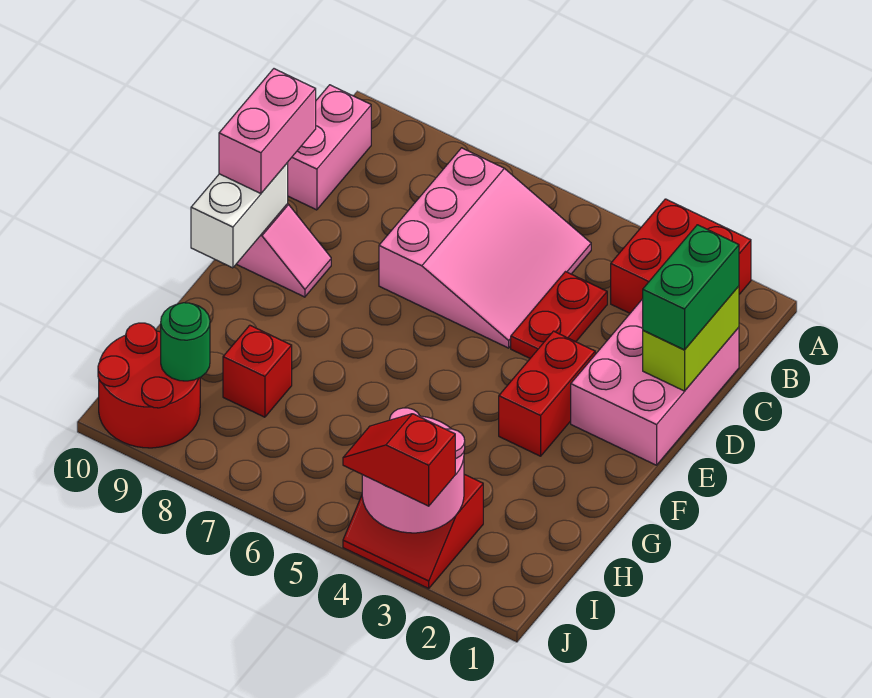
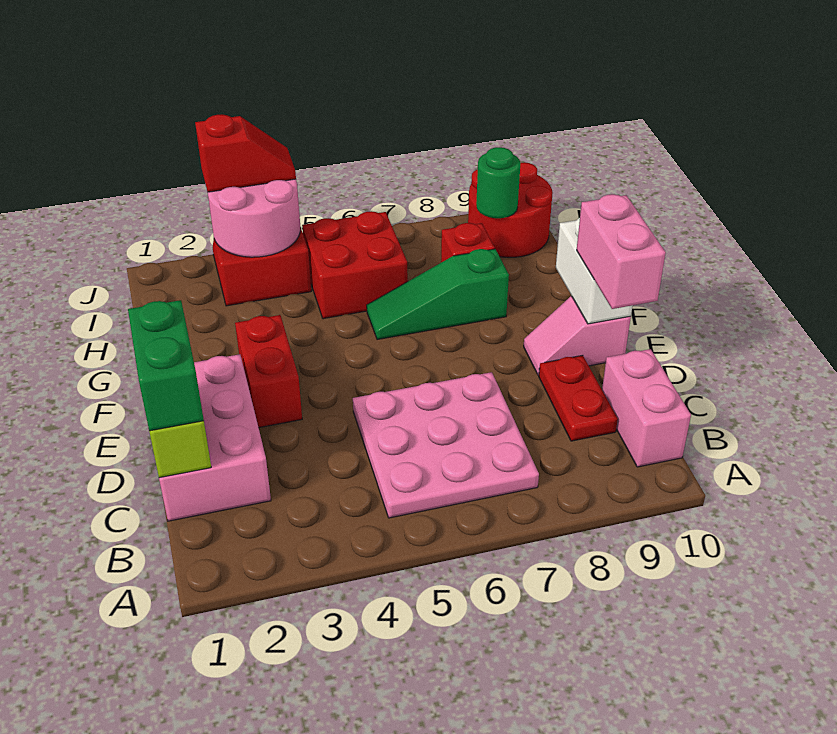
red brick A2:B3 level 1 -> red brick H5:I6 level 1
pink slope B5:D7 level 1 top 7 -> pink plate B5:D7 level 1
red plate C4:D4 level 1 -> red plate C9:D9 level 1
none -> green slope G6:G8 level 1 top 8

